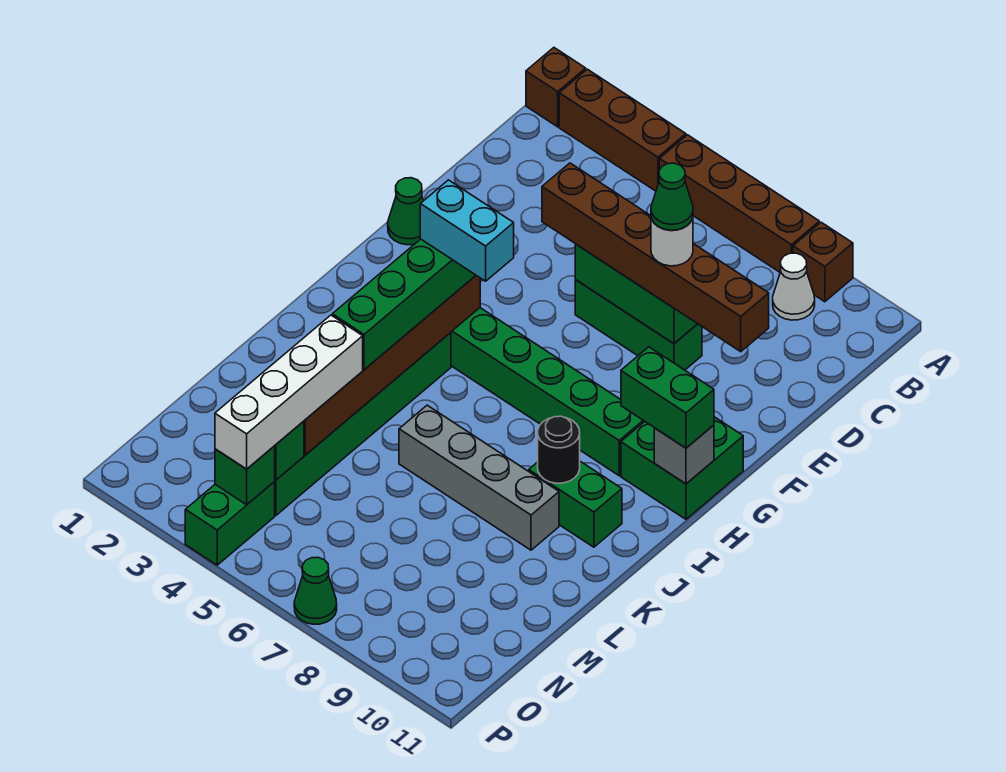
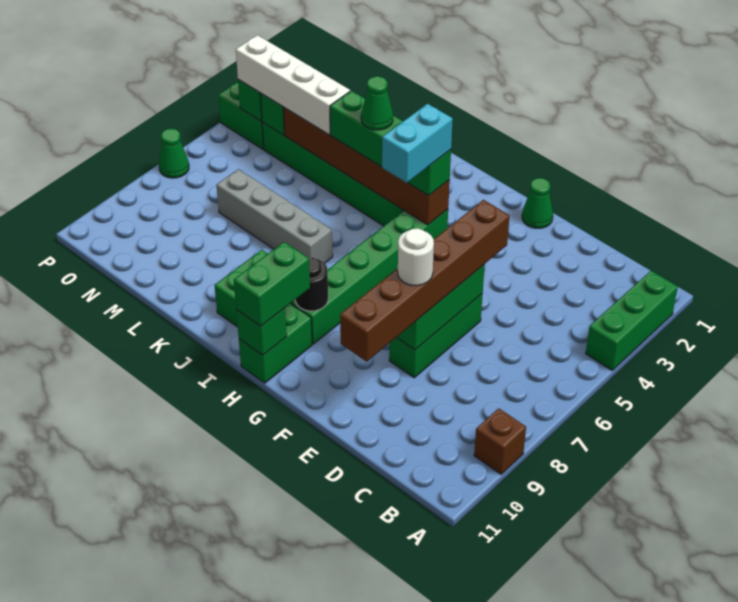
brown brick A1 level 1 -> none
brown brick A2:A4 level 1 -> green brick A2:A4 level 1
brown brick A5:A8 level 1 -> none
white cone B9 level 1 -> none
green cone E8 level 5 -> green cone J4 level 4
green brick G10:H11 level 1 -> green brick H10:H11 level 1
grey brick H11 level 2 -> green brick H11 level 2
black round brick J9 level 2 -> black round brick H9 level 2
grey brick K6:K9 level 1 -> grey brick J7:M7 level 1

